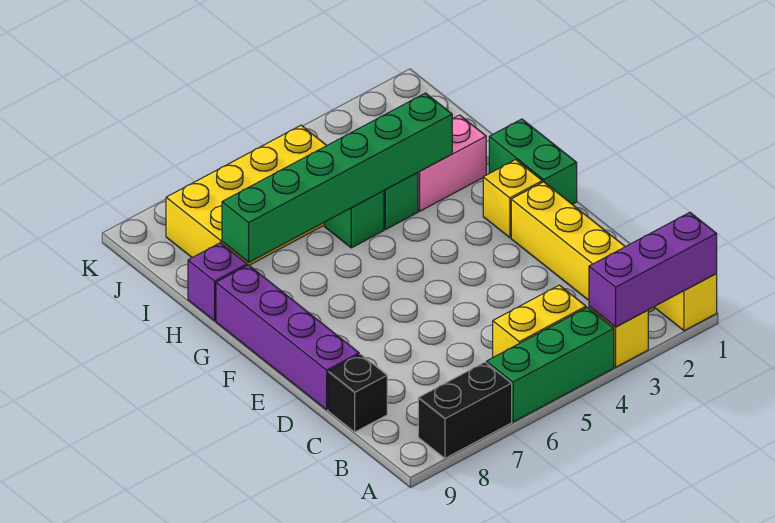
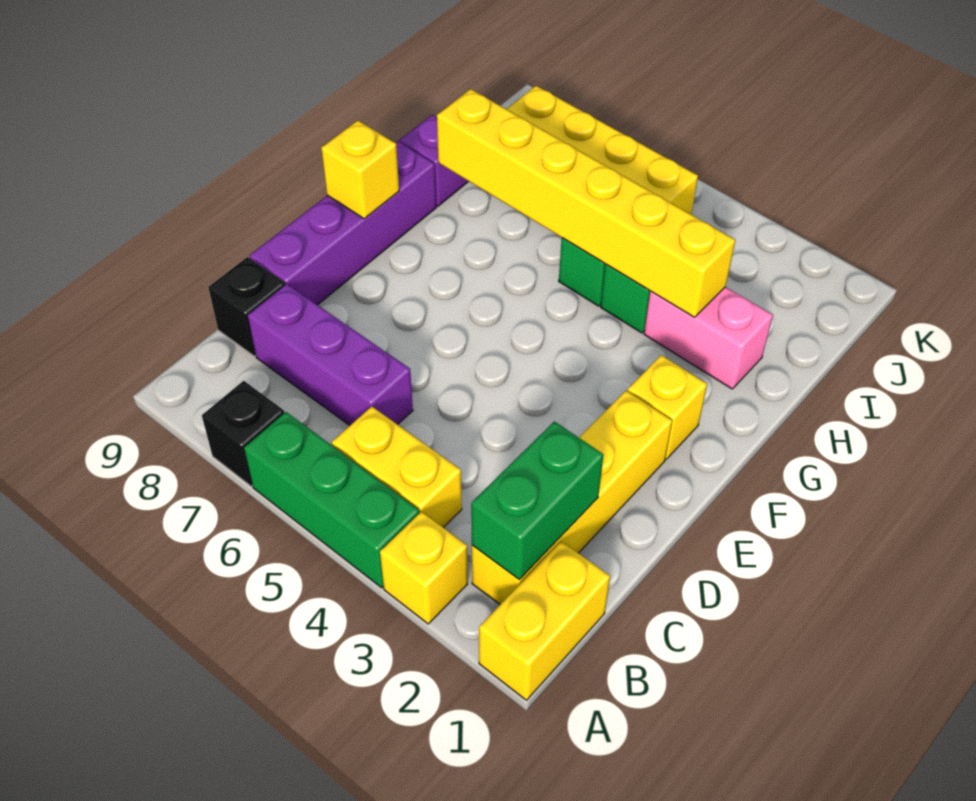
purple brick A1:A3 level 2 -> purple brick C6:C8 level 1
black brick A7:A8 level 1 -> black brick A7 level 1
green brick F1:G1 level 1 -> green brick B2:C2 level 2
none -> yellow brick F9 level 2
green brick H3:H8 level 2 -> yellow brick H3:H8 level 2

